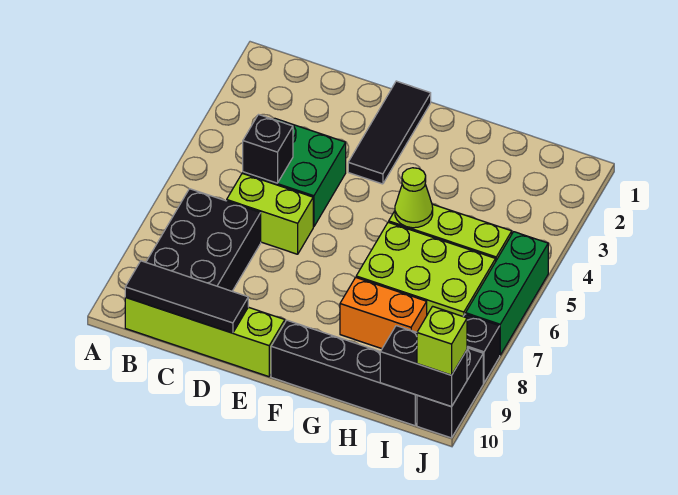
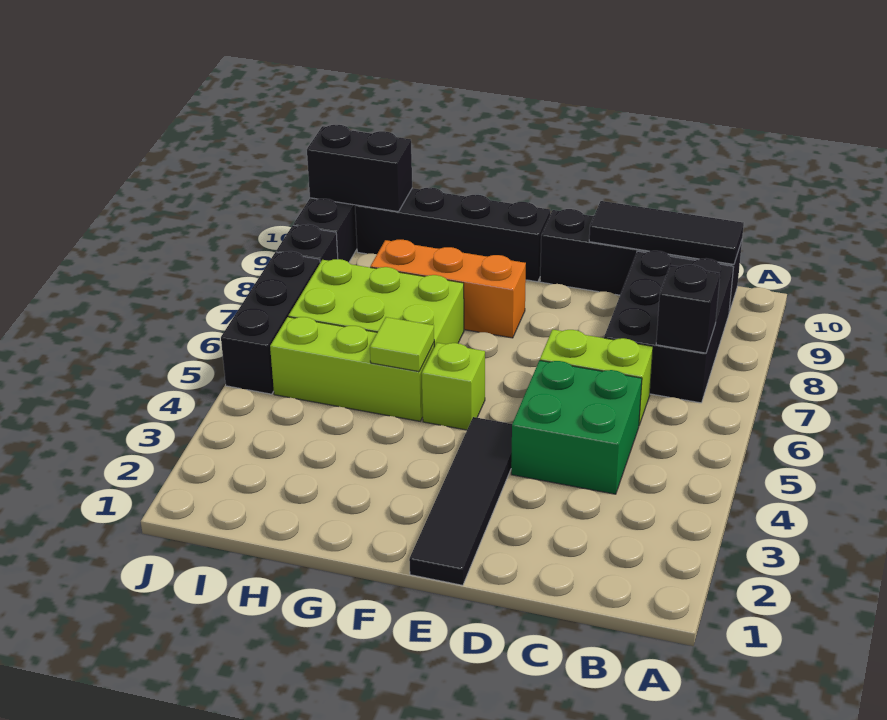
lime brick B10:E10 level 1 -> black brick B10:E10 level 1
black brick C5 level 2 -> black brick B7 level 2
black tile E1:E3 level 1 -> black tile E1:E4 level 1
lime cone G5 level 2 -> lime tile G5 level 2
orange brick G8:H8 level 1 -> orange brick F8:H8 level 1
green brick J5:J7 level 1 -> black brick J5:J7 level 1
lime brick J10 level 3 -> lime brick F5 level 1

